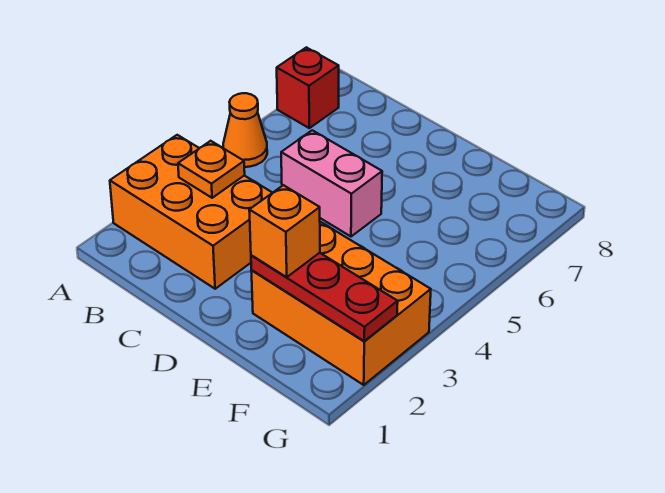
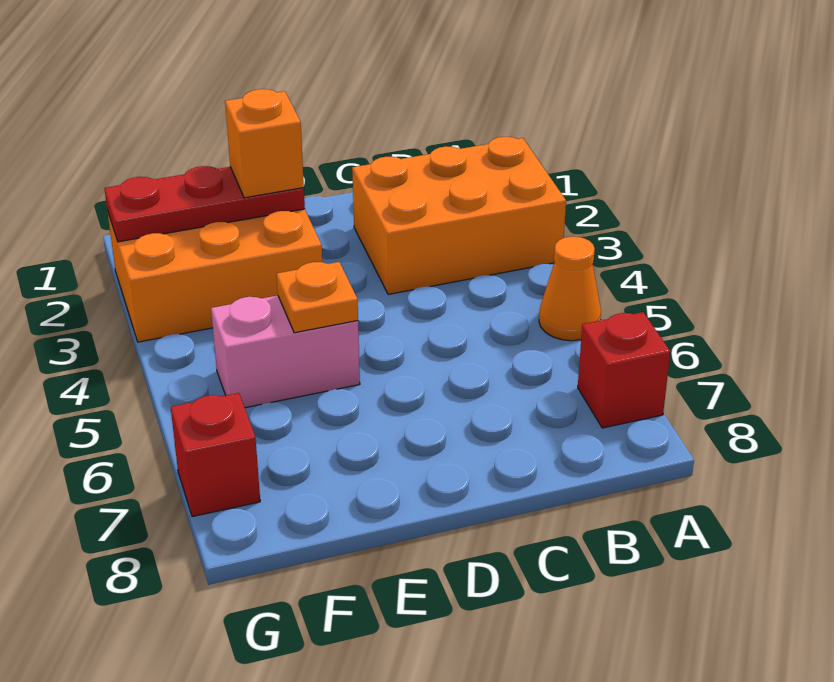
orange plate B3 level 2 -> orange plate E5 level 2
pink brick C5:D5 level 1 -> pink brick E5:F5 level 1
none -> red brick G7 level 1

